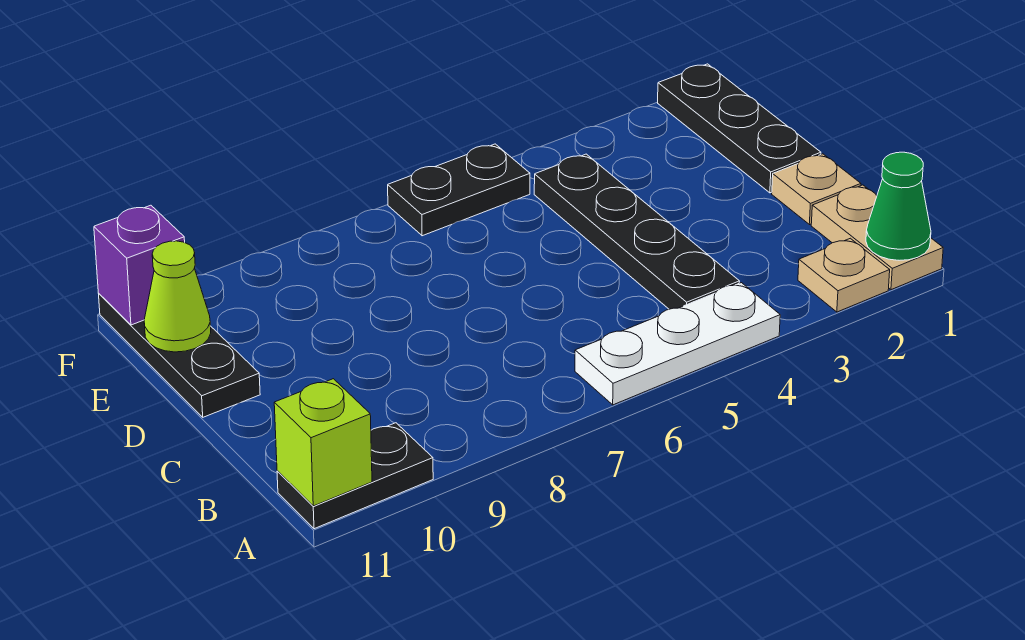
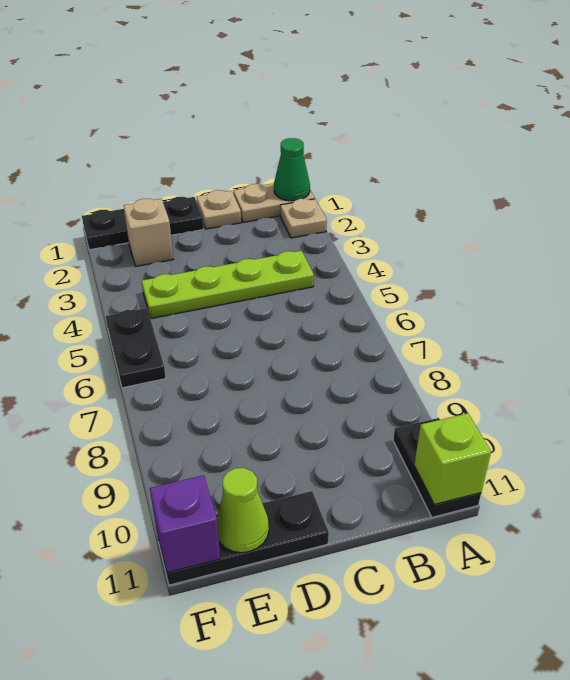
white plate A4:A6 level 1 -> none
black plate B4:E4 level 1 -> lime plate B4:E4 level 1
none -> tan brick E2 level 1

